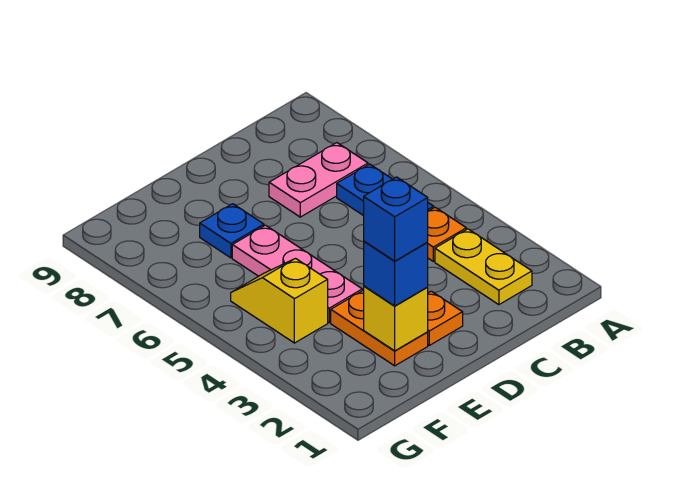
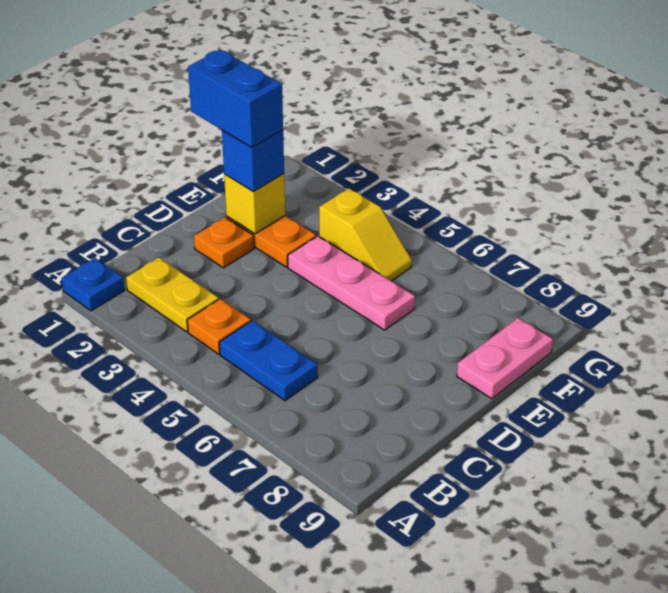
pink plate B7:C7 level 1 -> pink plate E9:F9 level 1
blue brick E2 level 4 -> blue brick E1:E2 level 4
blue plate E7 level 1 -> blue plate A1 level 1

